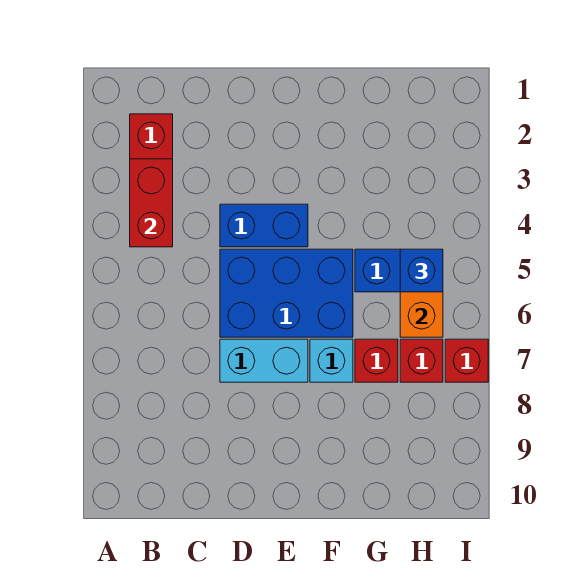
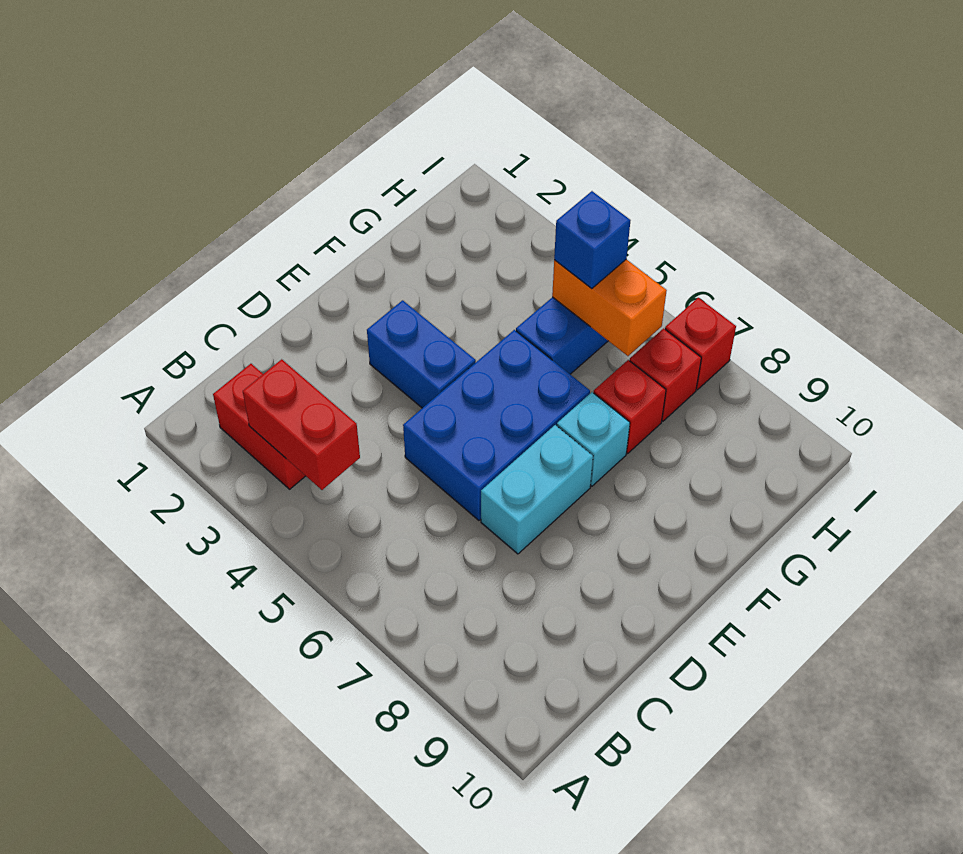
blue brick D4:E4 level 1 -> blue brick E3:E4 level 1

